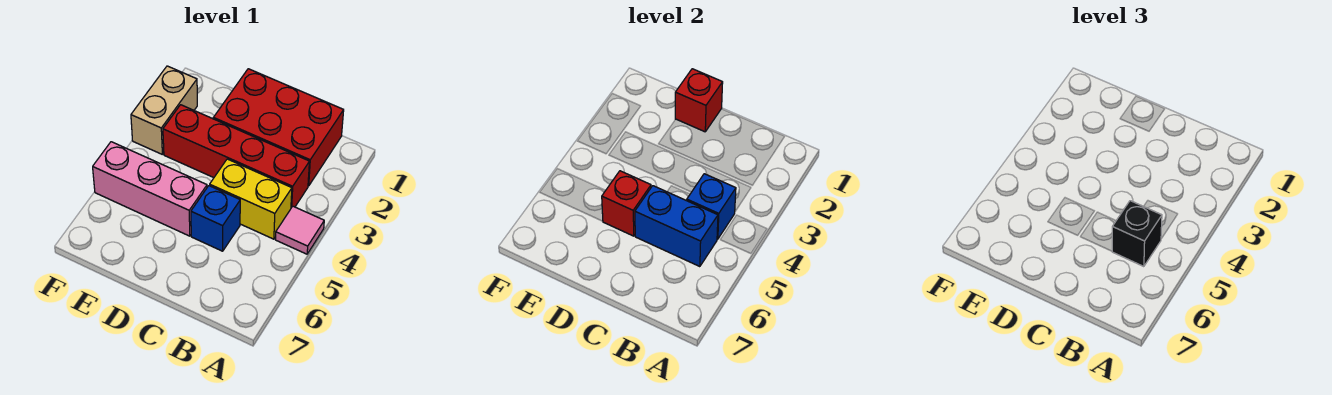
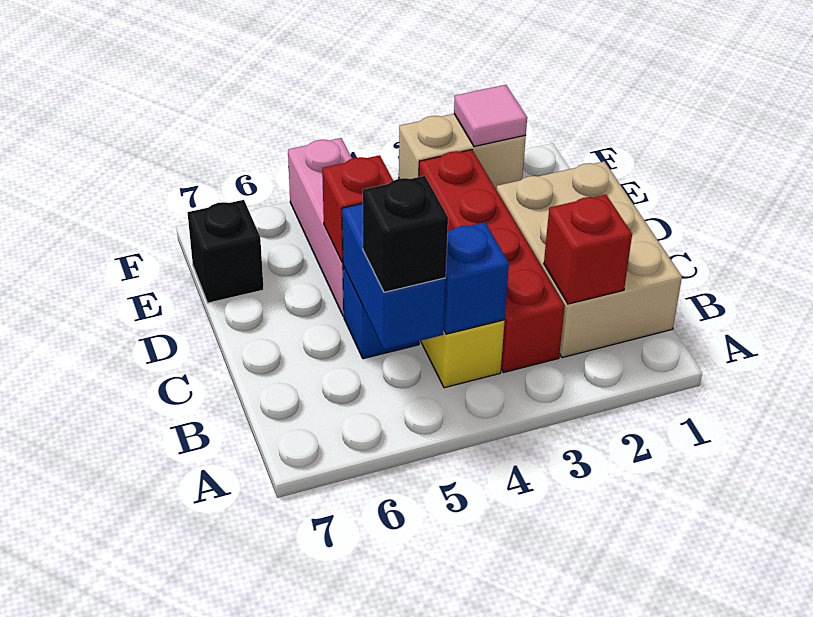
pink tile A4 level 1 -> pink tile F2 level 2
red brick B1:D2 level 1 -> tan brick B1:D2 level 1
red brick D1 level 2 -> red brick B2 level 2
none -> black brick E7 level 1

